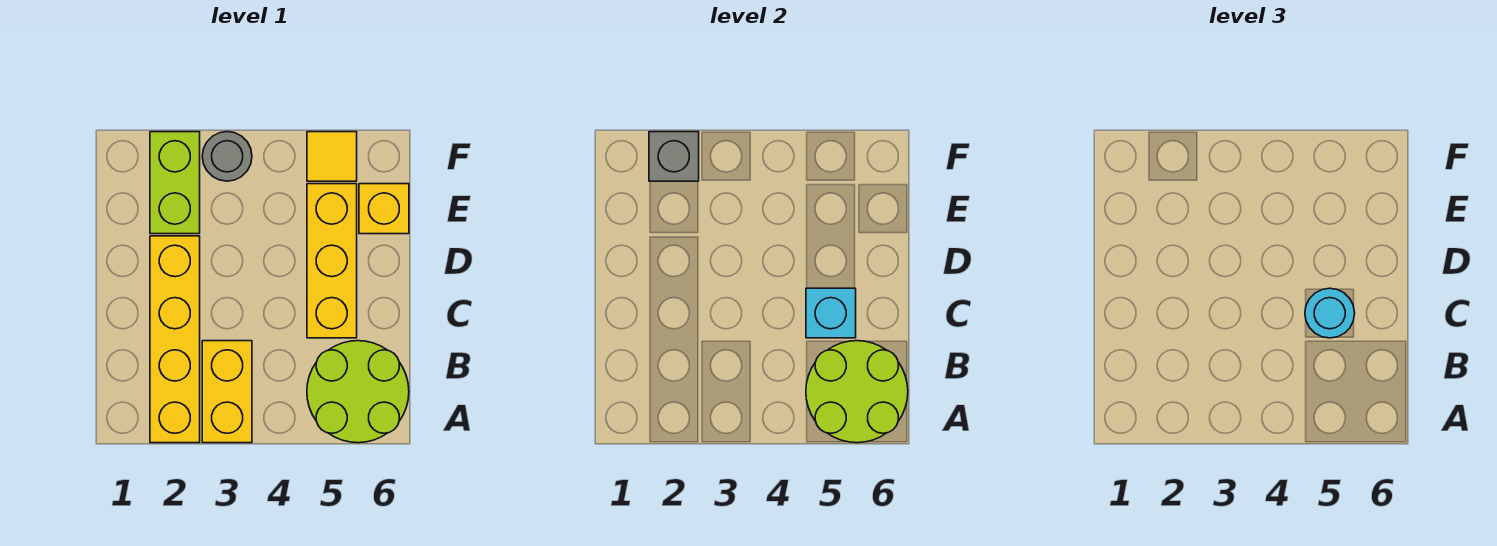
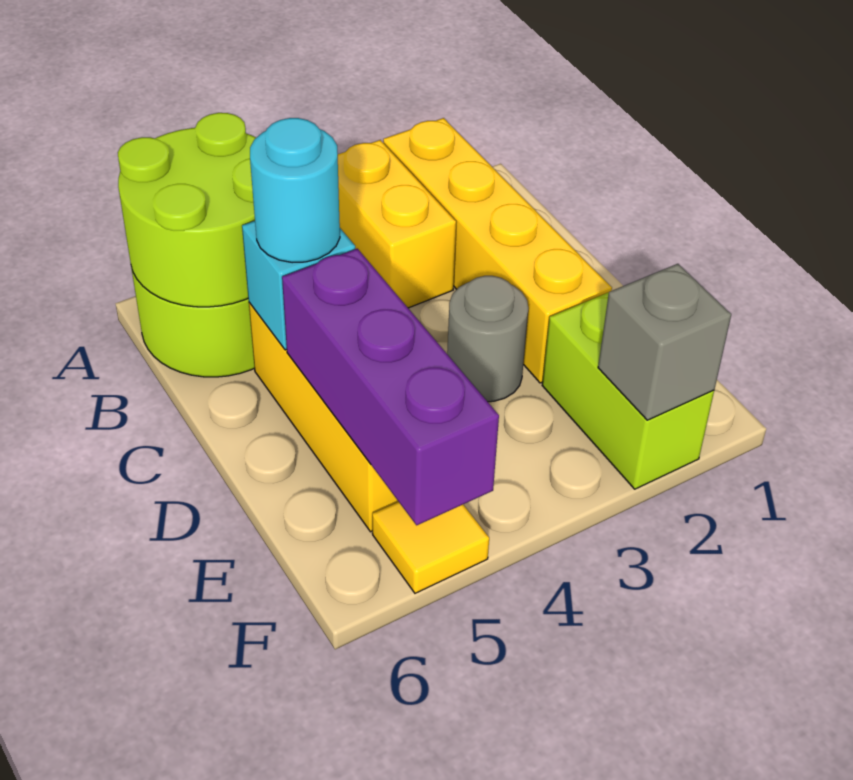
none -> purple brick D5:F5 level 2
yellow brick E6 level 1 -> none
grey round brick F3 level 1 -> grey round brick D3 level 1

